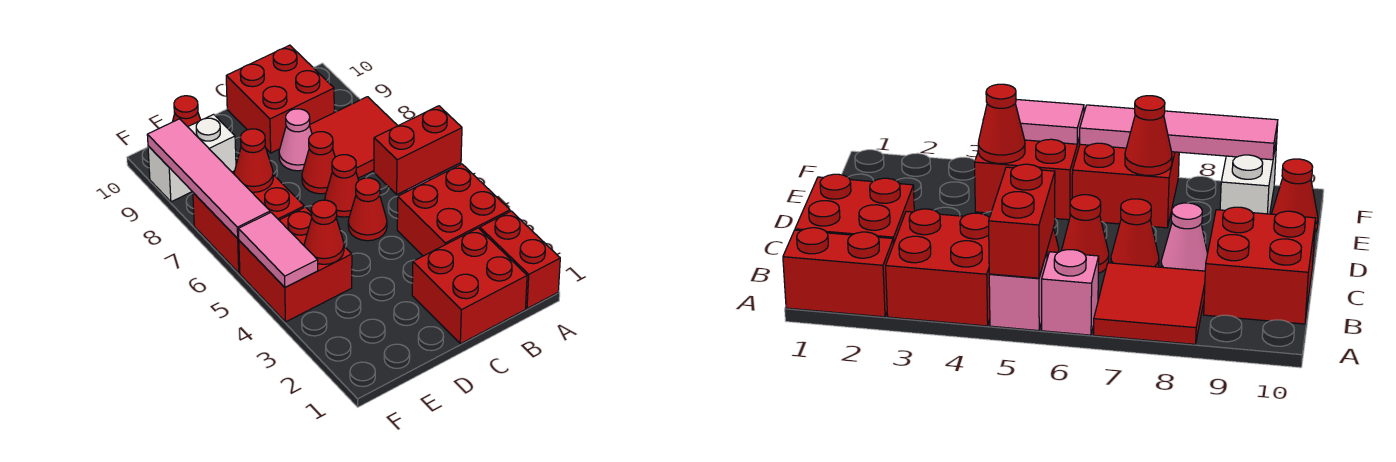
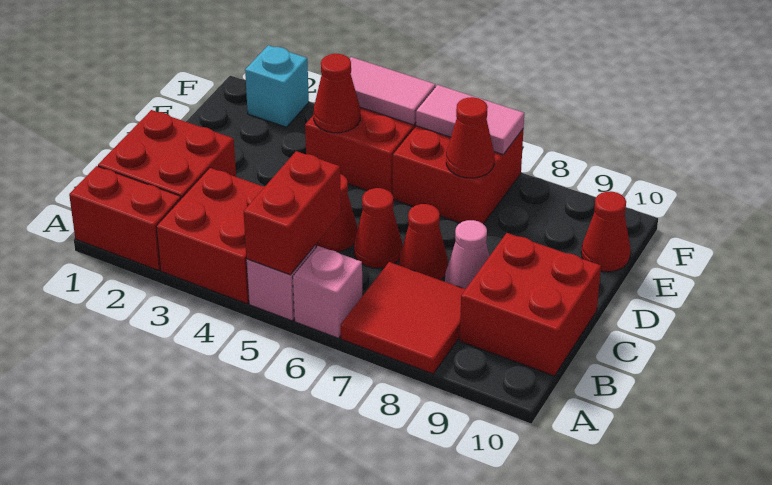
white brick E9:F9 level 1 -> none
none -> cyan brick F2 level 1
pink tile F6:F9 level 2 -> pink tile F6:F7 level 2

